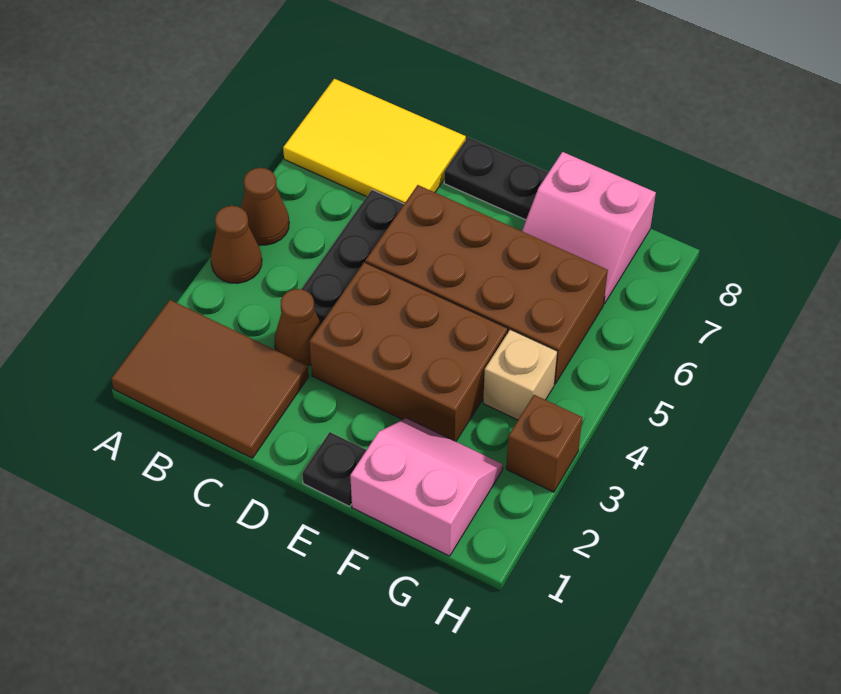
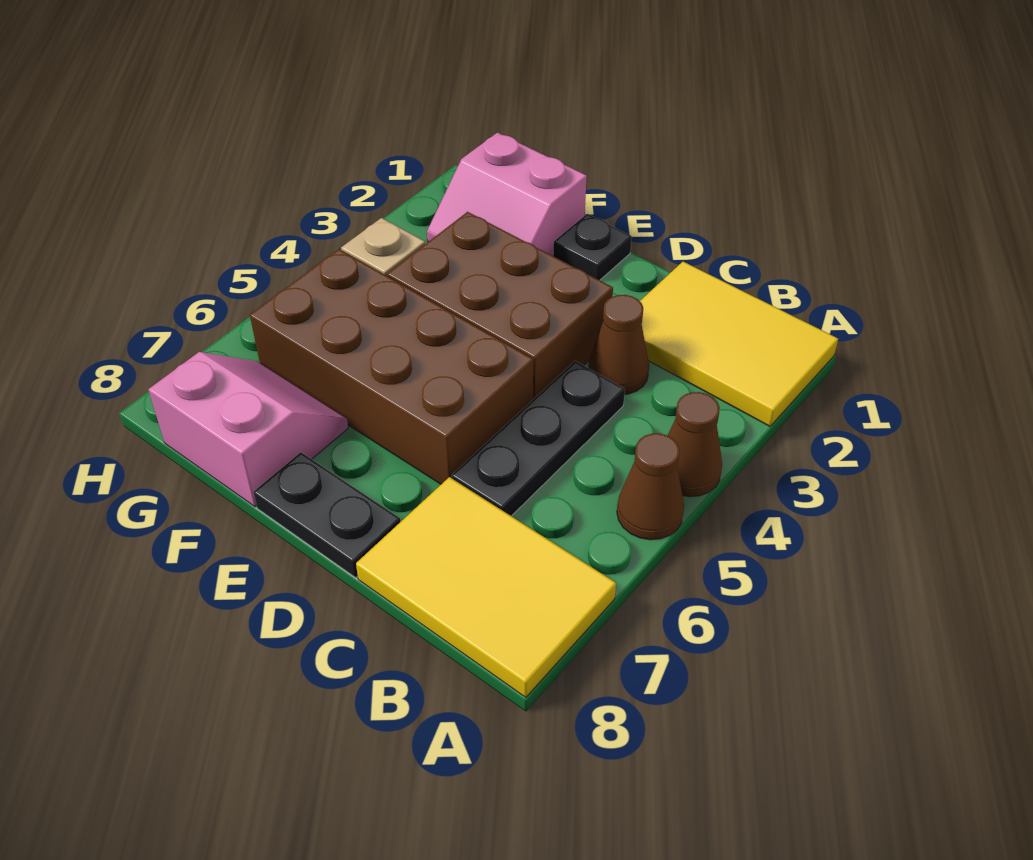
brown tile A1:C2 level 1 -> yellow tile A1:C2 level 1
brown brick H3 level 1 -> none

